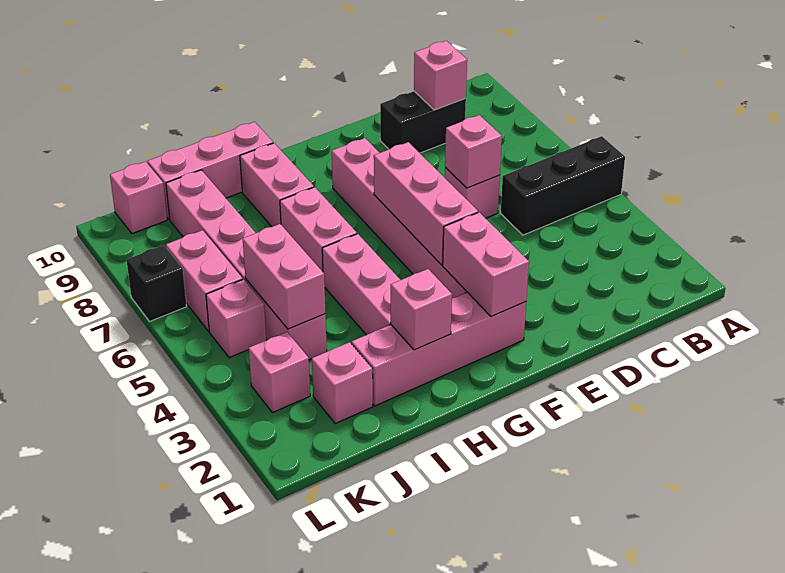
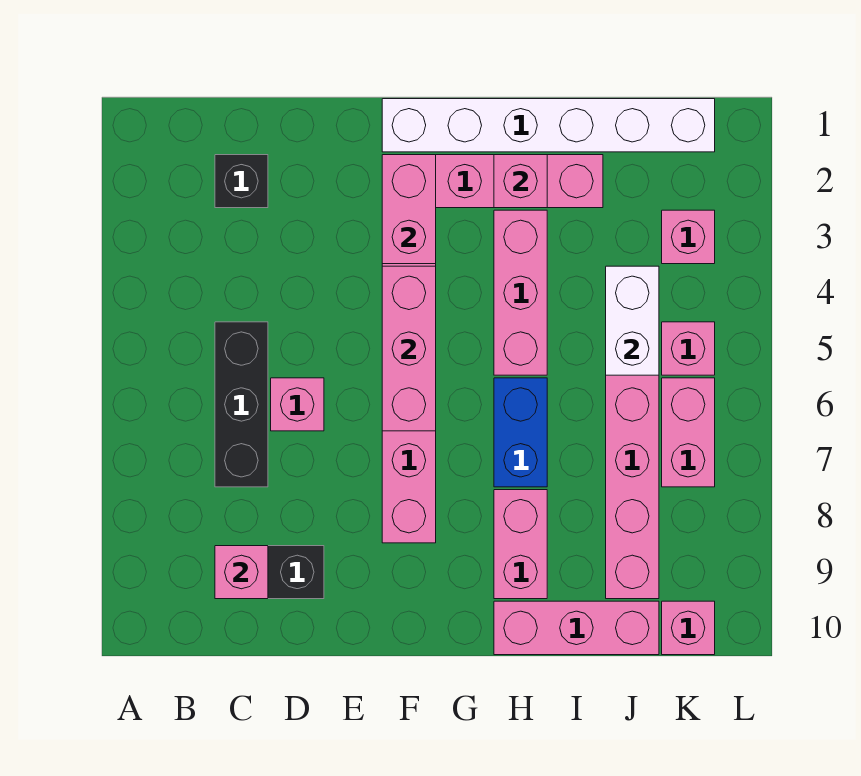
black brick A5:C5 level 1 -> black brick C5:C7 level 1
pink brick D6 level 2 -> none
none -> white brick F1:K1 level 1
pink brick H6:H7 level 1 -> blue brick H6:H7 level 1
pink brick J2 level 1 -> none
pink brick J4:J5 level 2 -> white brick J4:J5 level 2
black brick L7 level 1 -> black brick C2 level 1

